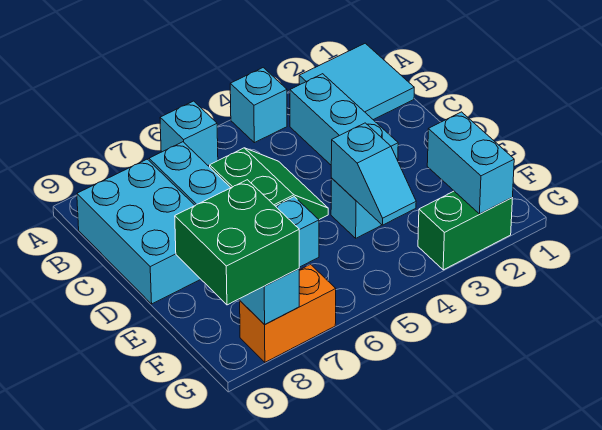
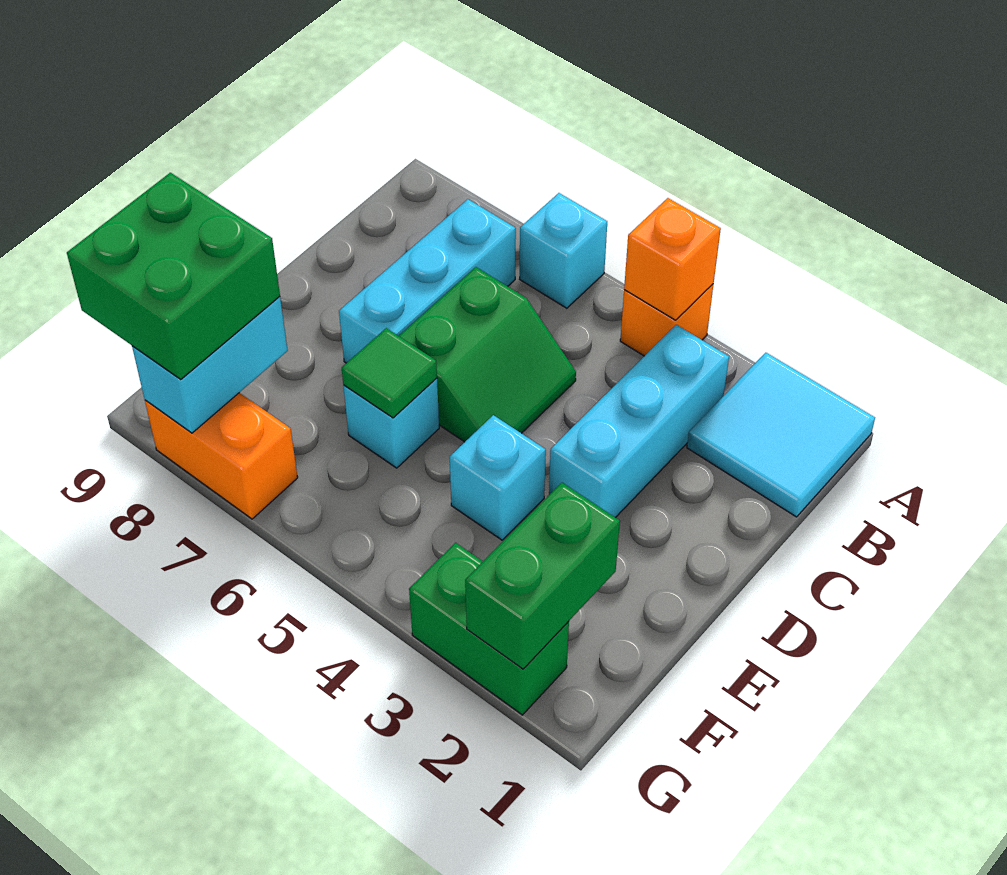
cyan brick A4 level 1 -> orange brick A4 level 1
none -> orange brick A4 level 2
cyan brick B8:D9 level 1 -> none
cyan slope E4:F4 level 2 top E -> none
none -> green tile E6 level 2
cyan brick F2:G2 level 2 -> green brick F2:G2 level 2

